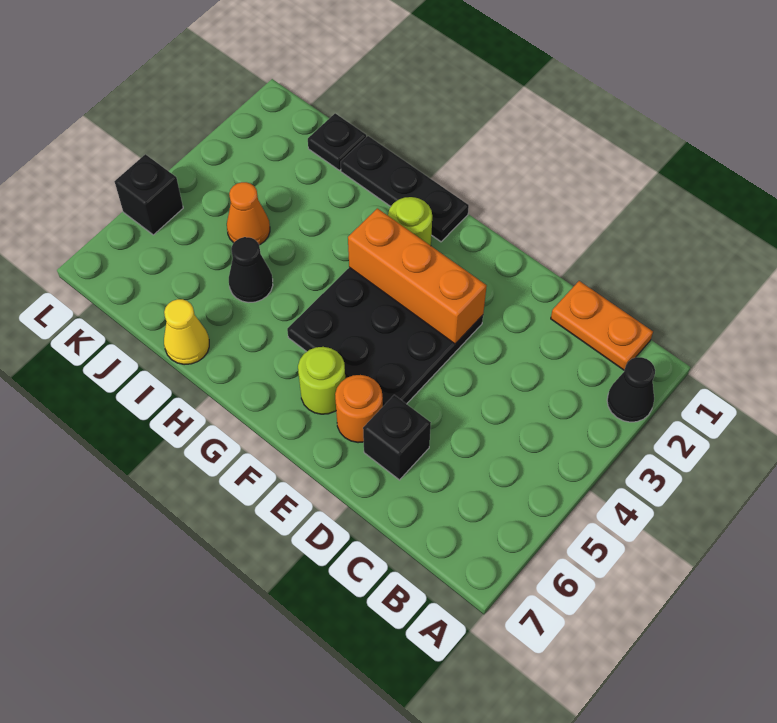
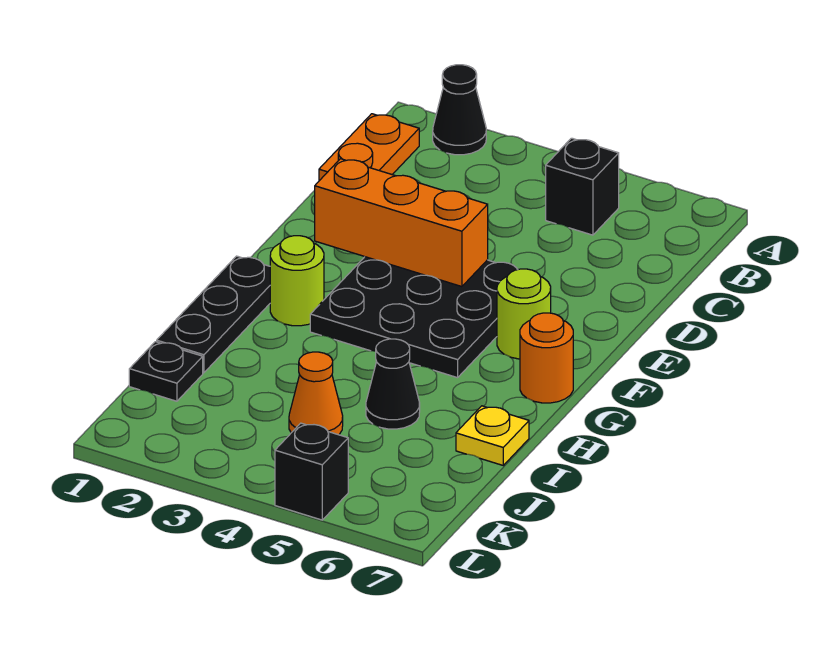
black brick D6 level 1 -> black brick B5 level 1
orange brick E3:G3 level 2 -> orange brick E2:E4 level 2
orange round brick E6 level 1 -> orange round brick G7 level 1
yellow cone I7 level 1 -> yellow plate I7 level 1

